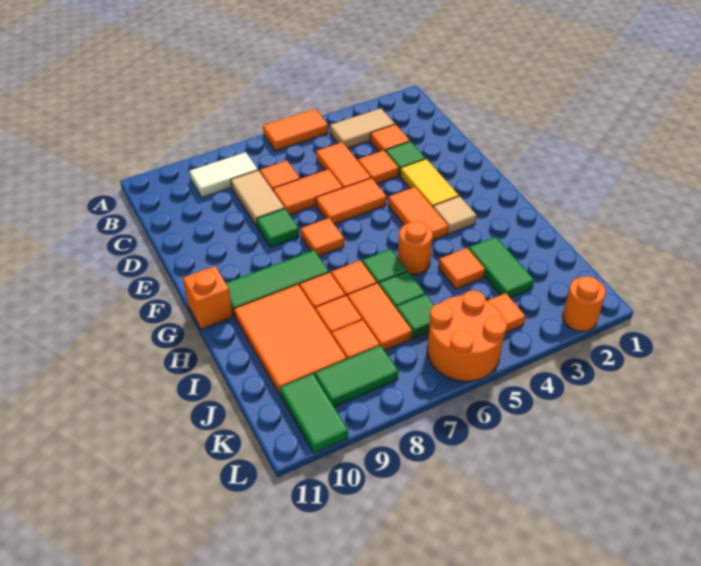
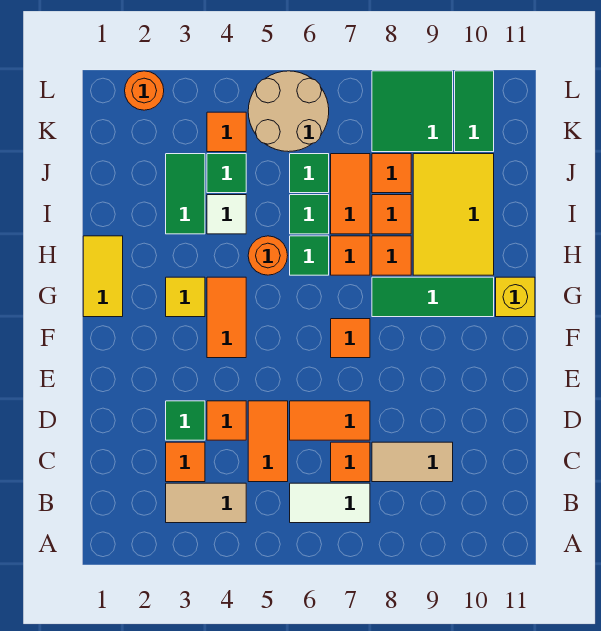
orange tile A5:A6 level 1 -> none
white tile B8:B9 level 1 -> white tile B6:B7 level 1
tan tile C8:D8 level 1 -> tan tile C8:C9 level 1
yellow tile E3:F3 level 1 -> yellow tile G1:H1 level 1
orange tile E5:E6 level 1 -> none
green tile E8 level 1 -> green tile J4 level 1
tan tile G3 level 1 -> yellow tile G3 level 1
orange brick G11 level 1 -> yellow brick G11 level 1
orange tile H9:J10 level 1 -> yellow tile H9:J10 level 1
orange tile I4 level 1 -> white tile I4 level 1
orange round brick K5:L6 level 1 -> tan round brick K5:L6 level 1
green tile K8:K9 level 1 -> green tile K8:L9 level 1

